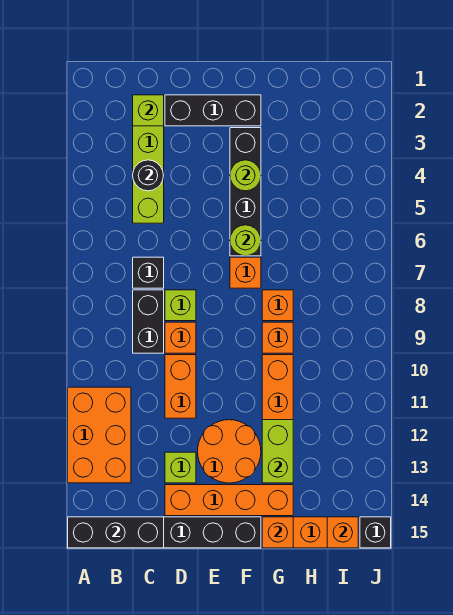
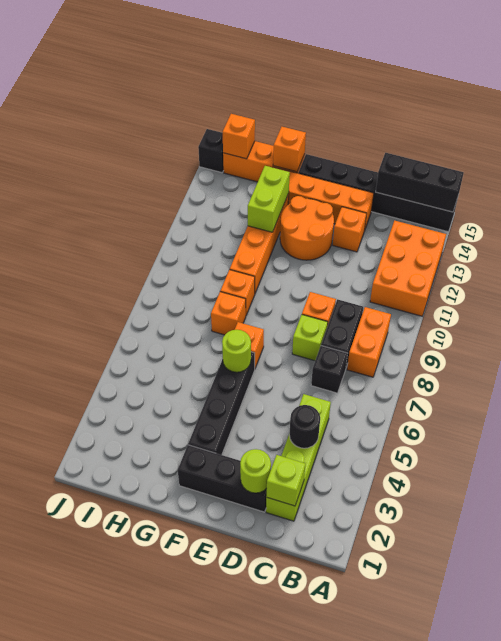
orange brick D10:D11 level 1 -> orange brick B8:B9 level 1
lime brick D13 level 1 -> orange brick D13 level 1
lime round brick F4 level 2 -> lime round brick D2 level 2

